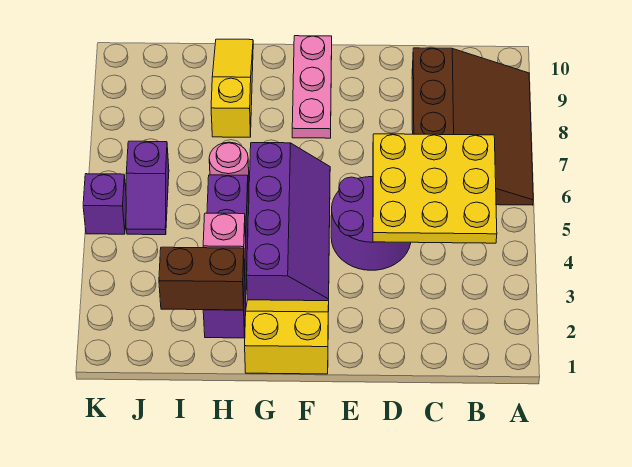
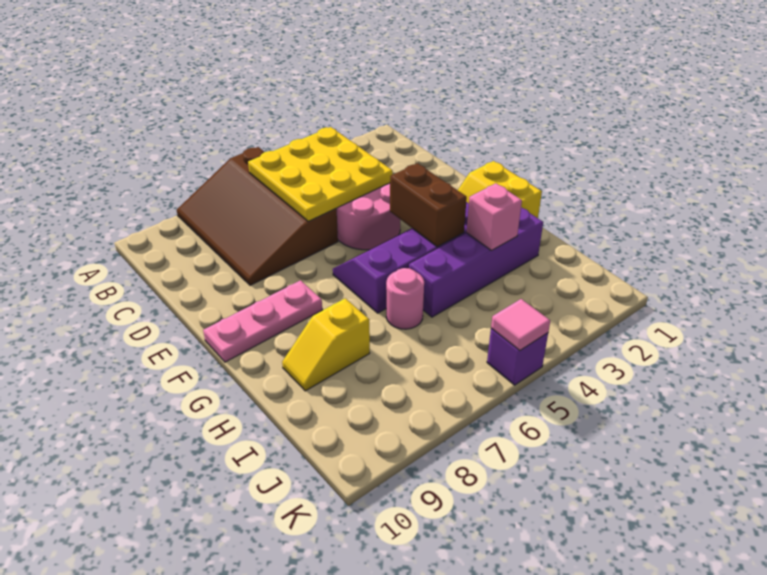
brown slope A6:C9 level 1 top C -> brown slope A6:D8 level 1 top 6
purple round brick D4:E5 level 1 -> pink round brick D4:E5 level 1
brown brick H2:I2 level 2 -> brown brick F4:G4 level 2
yellow slope H8:H10 level 1 top 8 -> yellow slope H8:H9 level 1 top 8
purple slope J5:J6 level 1 top 6 -> none
none -> pink tile K5 level 2

